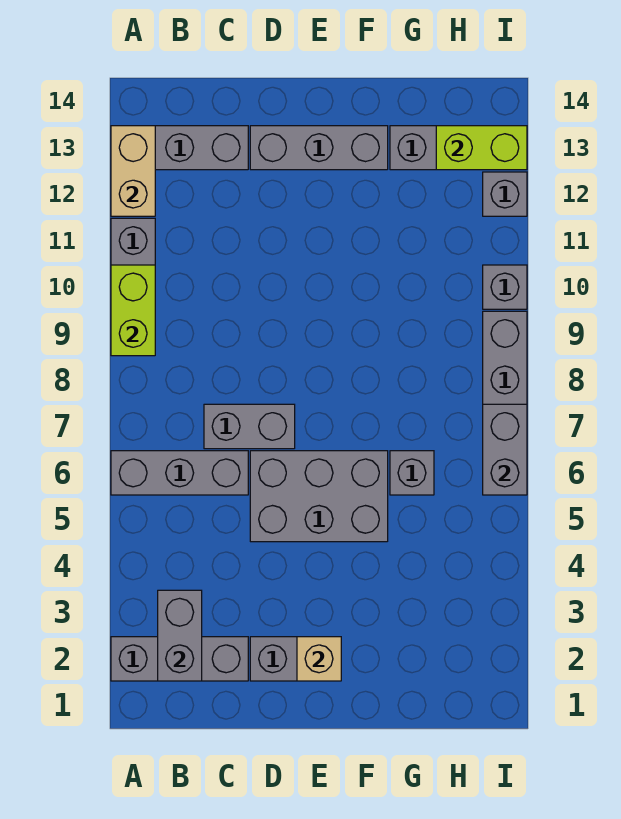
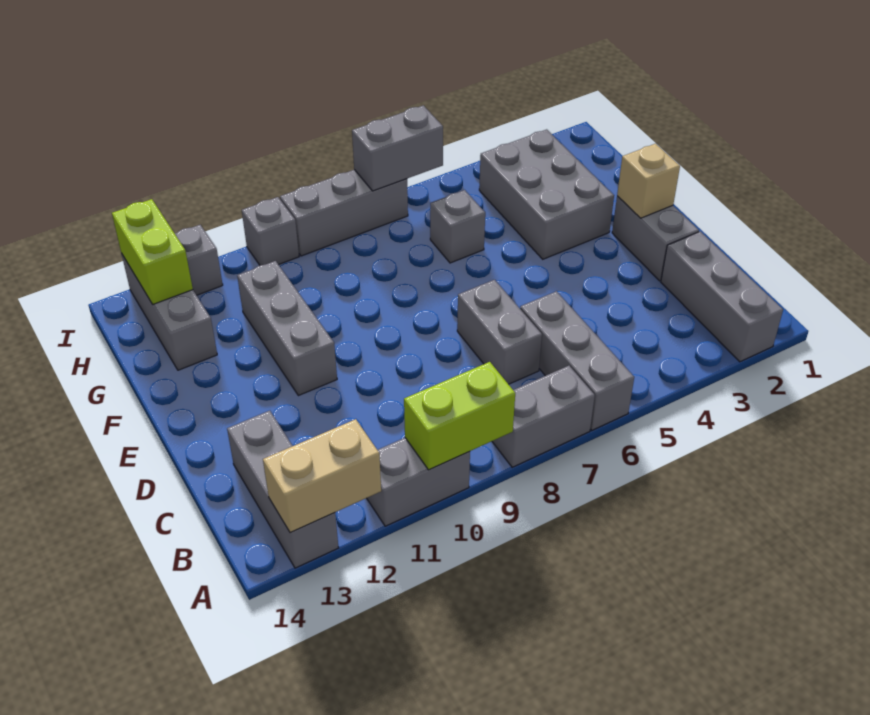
grey brick B2:B3 level 2 -> grey brick A7:A8 level 1
grey brick D5:F6 level 1 -> grey brick F3:H4 level 1
grey brick D13:F13 level 1 -> grey brick E11:G11 level 1

